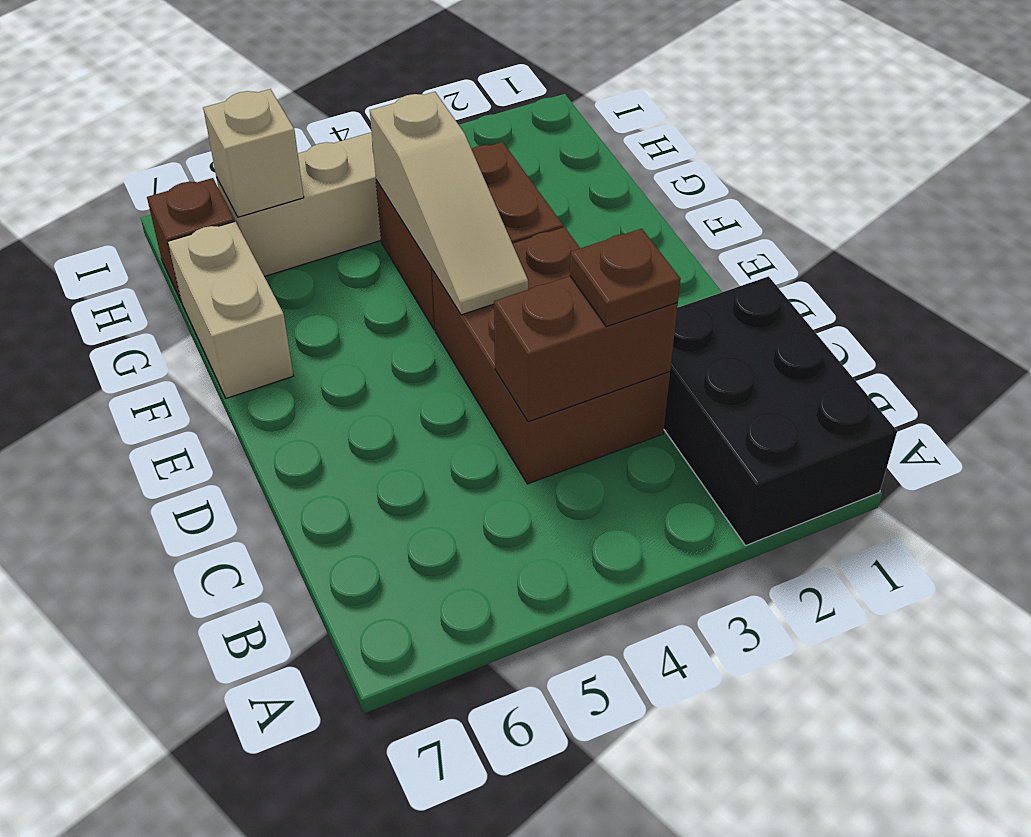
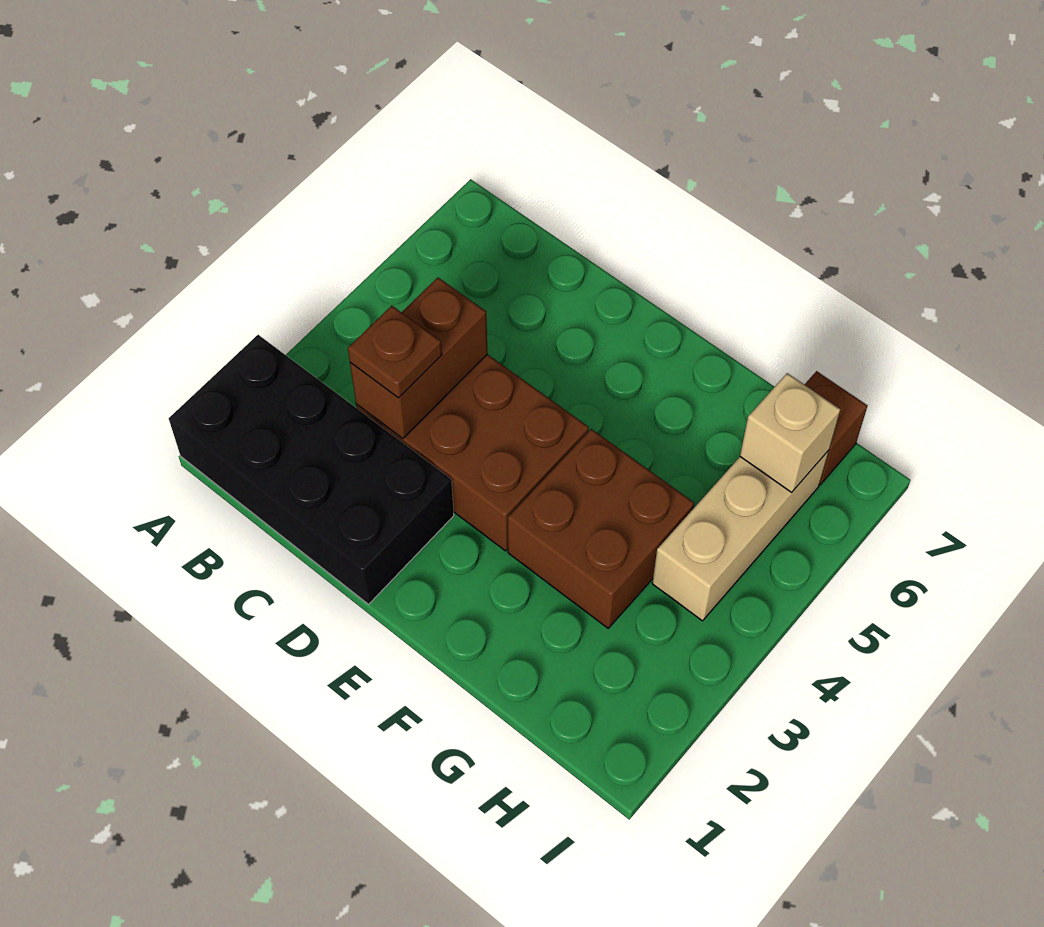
black brick A1:C2 level 1 -> black brick A1:D2 level 1
tan slope E4:G4 level 2 top G -> none
tan brick F7:G7 level 1 -> none

